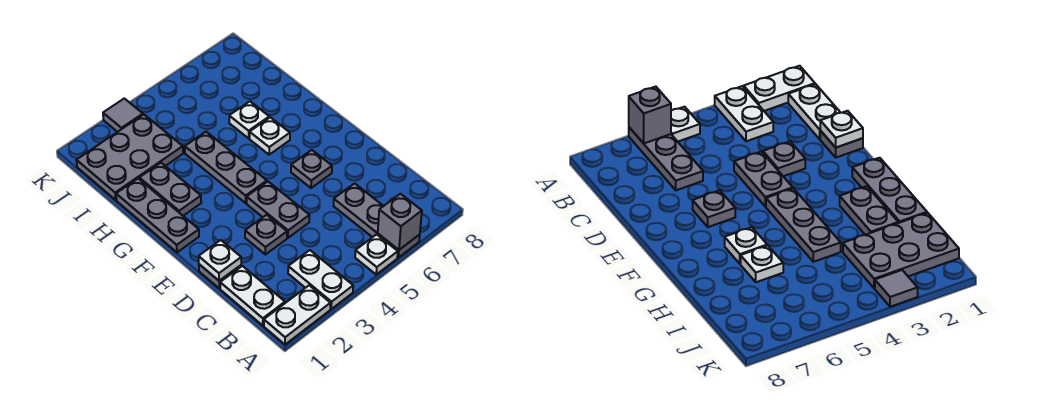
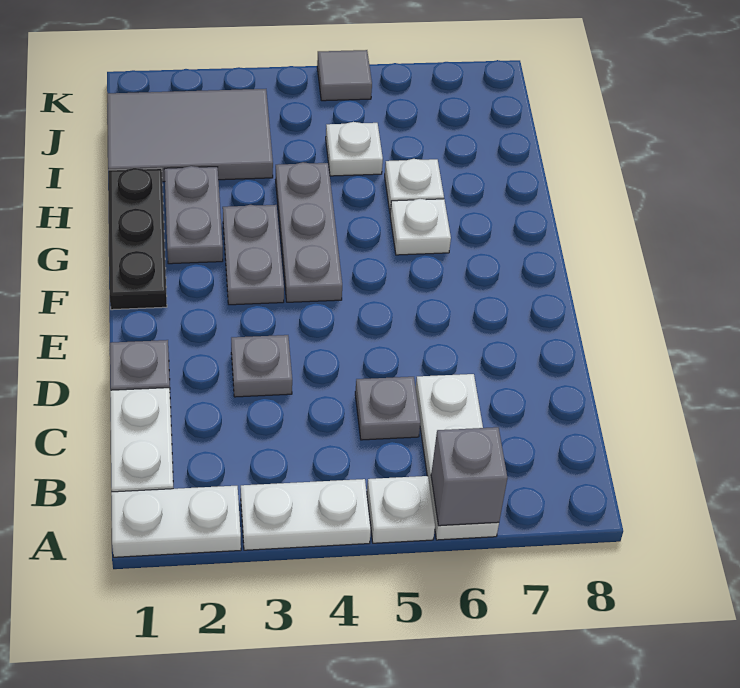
white plate A3:B3 level 1 -> white plate A3:A4 level 1
grey plate A6:C6 level 1 -> white plate A6:C6 level 1
white plate D1 level 2 -> white plate I5 level 1
grey plate D4:E4 level 1 -> grey plate F3:G3 level 1
grey plate E6 level 1 -> grey plate C5 level 1
grey plate F1:H1 level 1 -> black plate F1:H1 level 1
grey plate I1:J3 level 1 -> grey tile I1:J3 level 1
grey tile K3 level 1 -> grey tile K5 level 1

